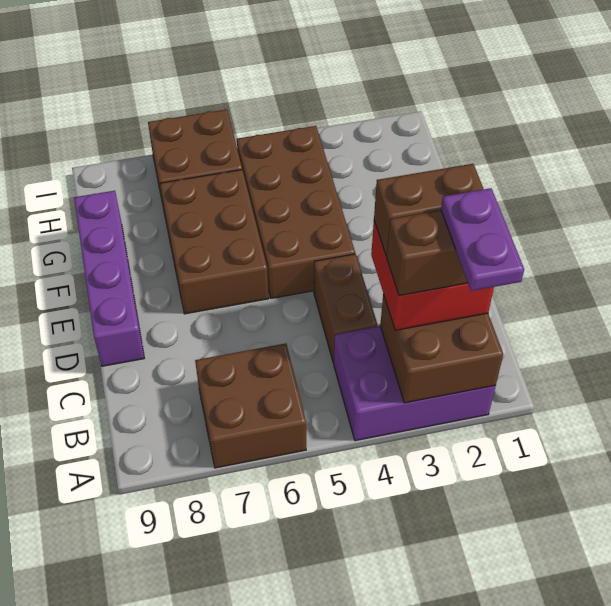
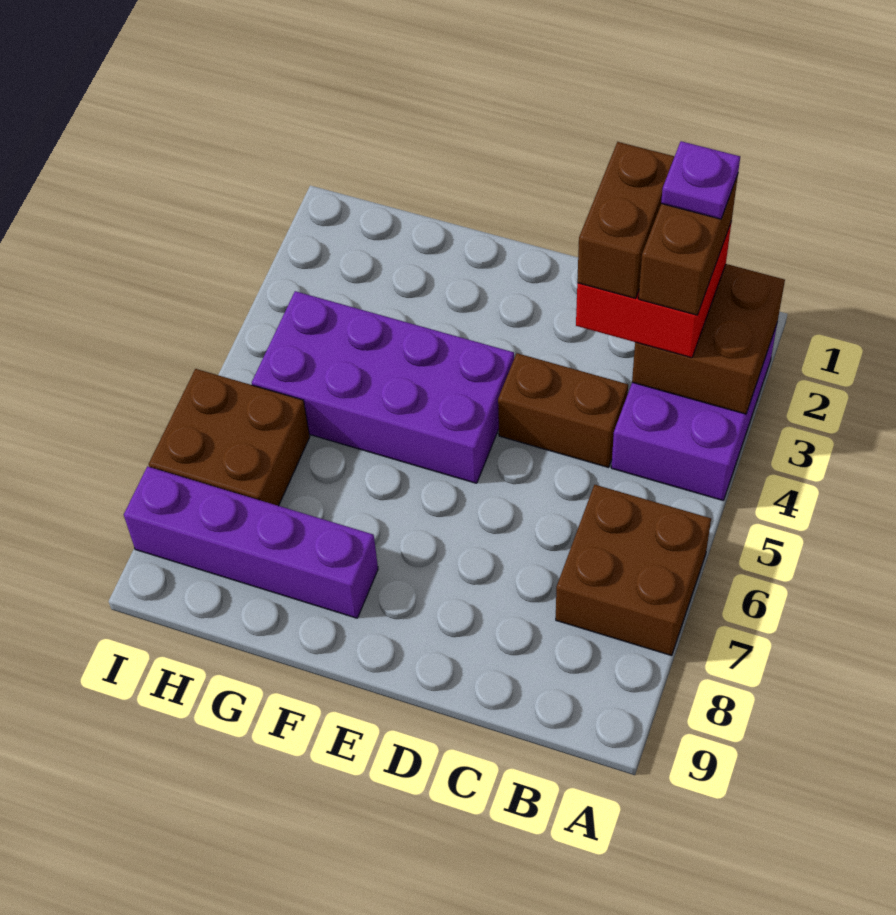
purple plate A2:B2 level 5 -> purple plate B2 level 5
purple brick D9:G9 level 1 -> purple brick F8:I8 level 1
brown brick E4:H5 level 1 -> purple brick E4:H5 level 1
brown brick E6:G7 level 1 -> none

